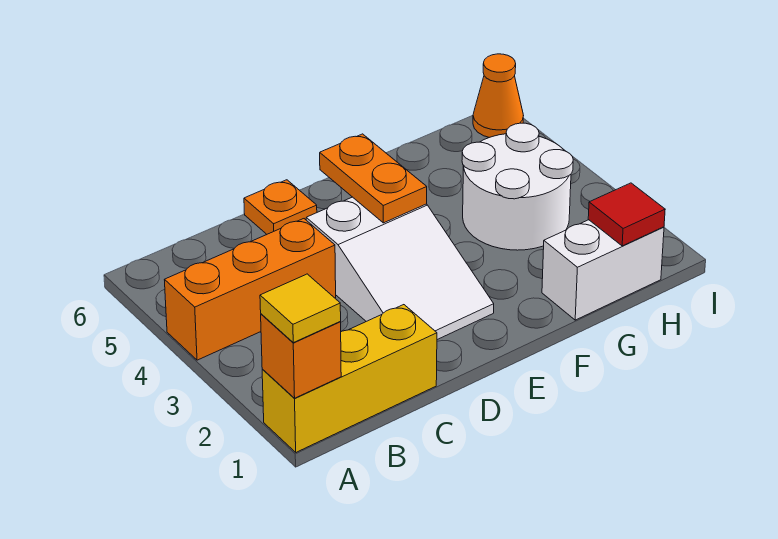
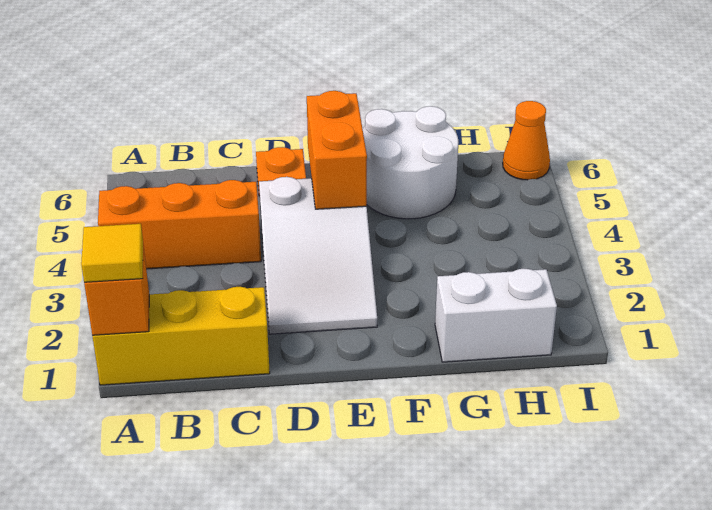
orange plate E4:E5 level 2 -> orange brick E4:E5 level 2
white round brick G3:H4 level 1 -> white round brick F5:G6 level 1
red tile H1 level 2 -> none

